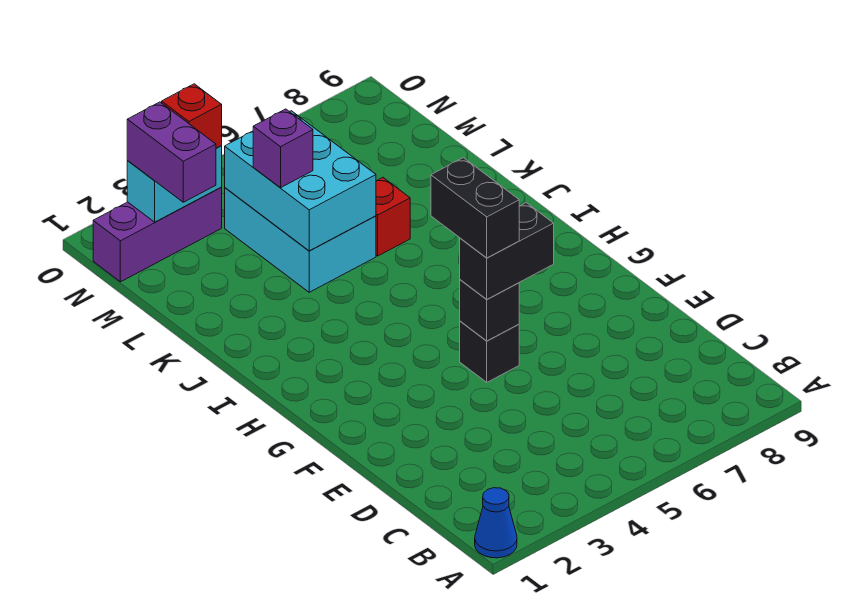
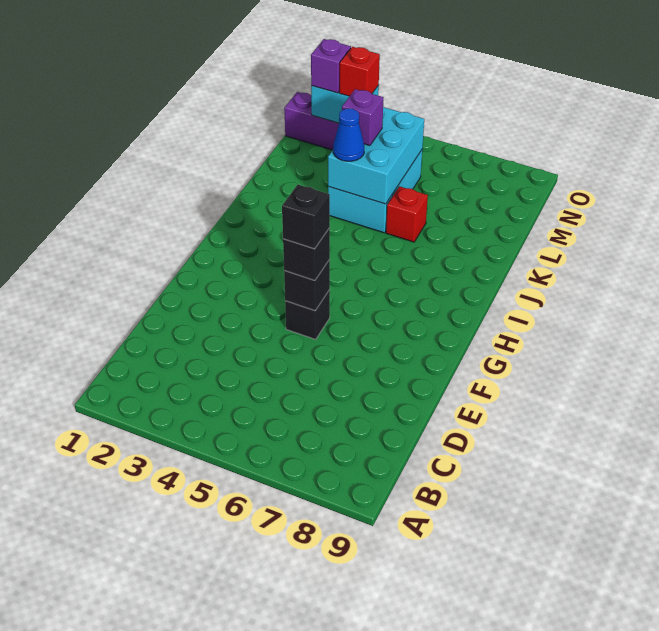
blue cone A1 level 1 -> blue cone K4 level 3
black brick F5:F6 level 3 -> black brick F5 level 3
black brick F5:G5 level 4 -> black brick F5 level 4
purple brick M2:N2 level 3 -> purple brick N2 level 3

